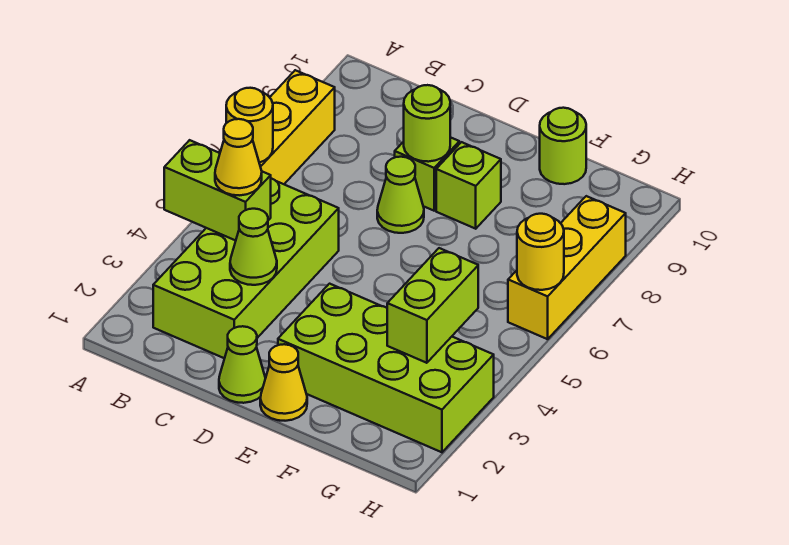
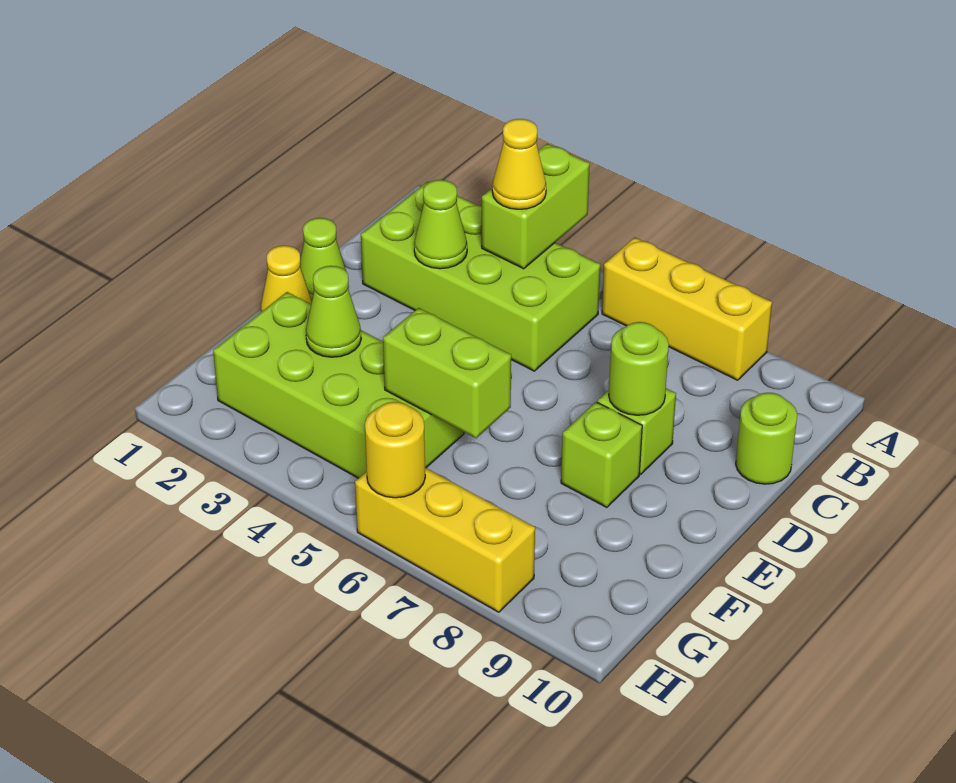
yellow round brick A6 level 2 -> none
lime cone D7 level 1 -> lime cone F3 level 2
lime brick E2:H3 level 1 -> lime brick F2:G5 level 1
lime round brick F10 level 1 -> lime round brick C10 level 1
lime brick G3:G4 level 2 -> lime brick F5:F6 level 2

